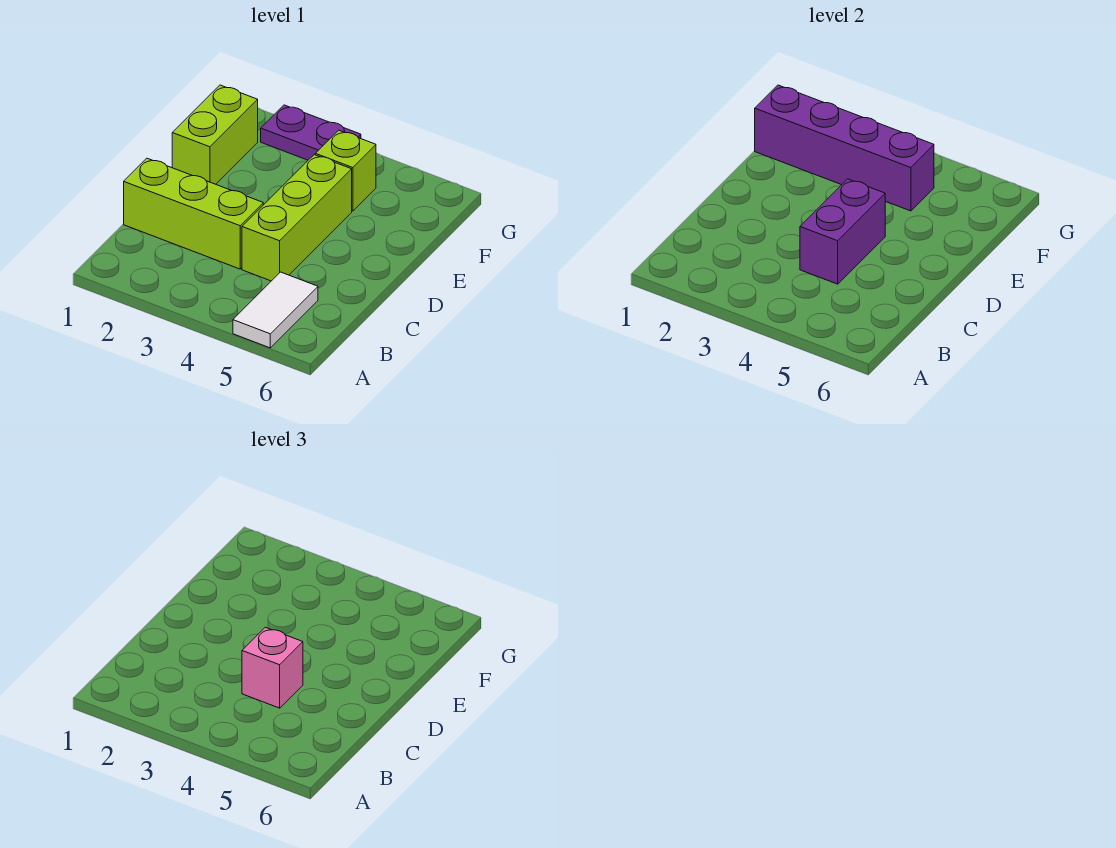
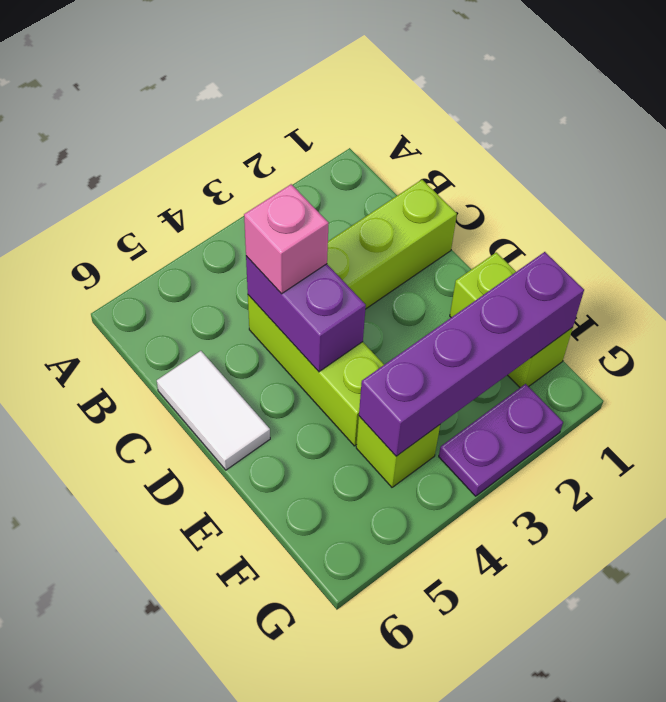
white tile A5:B5 level 1 -> white tile C6:D6 level 1

